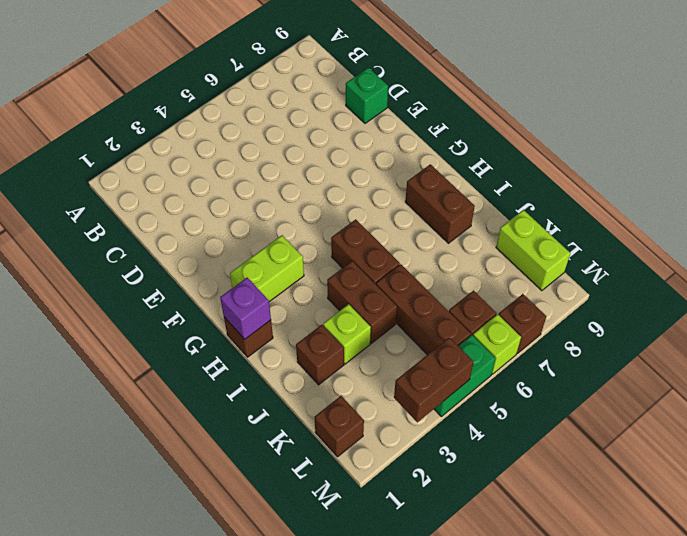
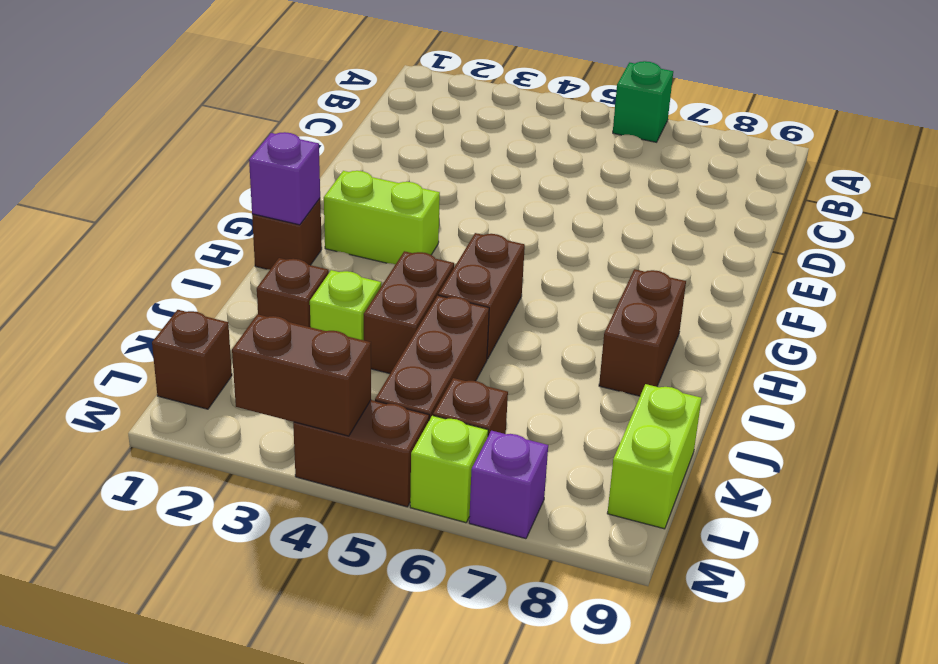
green brick D9 level 1 -> green brick A6 level 1
green brick M4:M5 level 1 -> brown brick M4:M5 level 1
brown brick M7 level 1 -> purple brick M7 level 1

